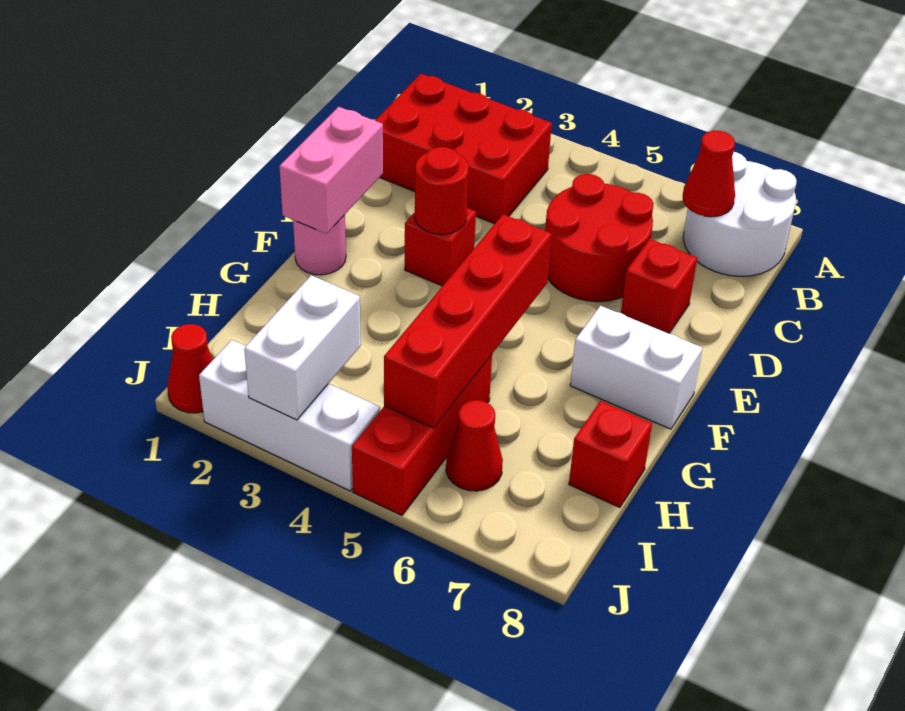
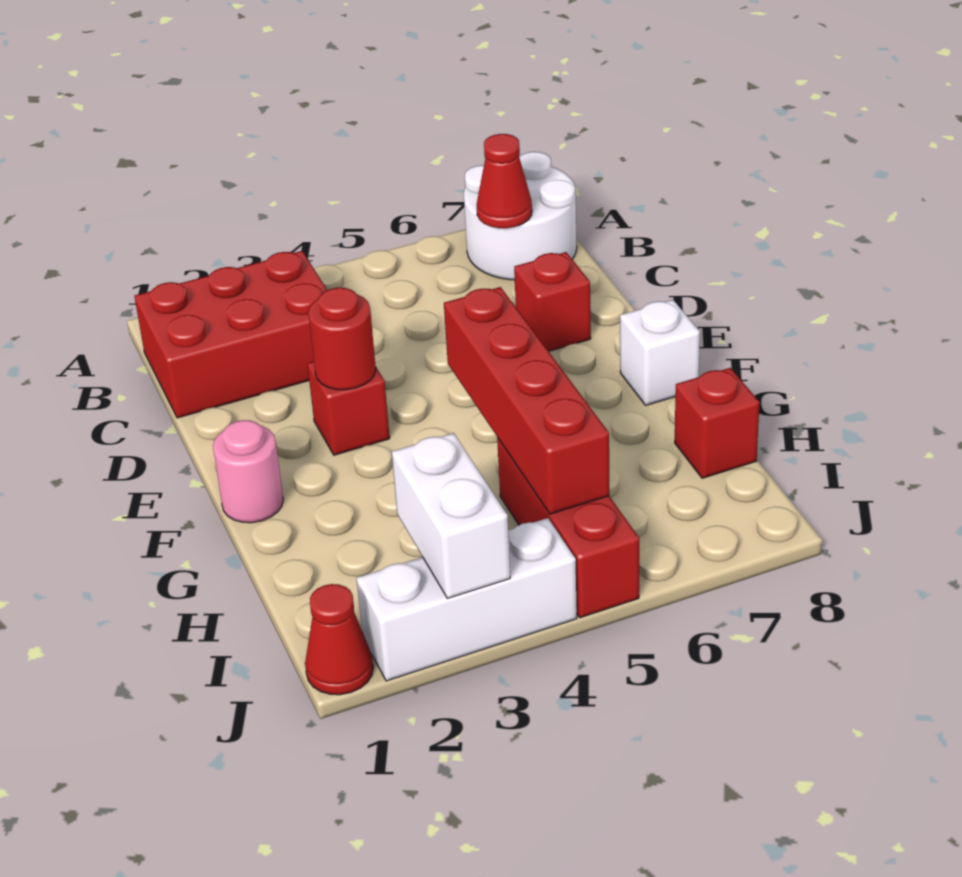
red round brick C5:D6 level 1 -> none
pink brick E1:F1 level 2 -> none
white brick F7:F8 level 1 -> white brick F8 level 1
red cone I6 level 1 -> none

